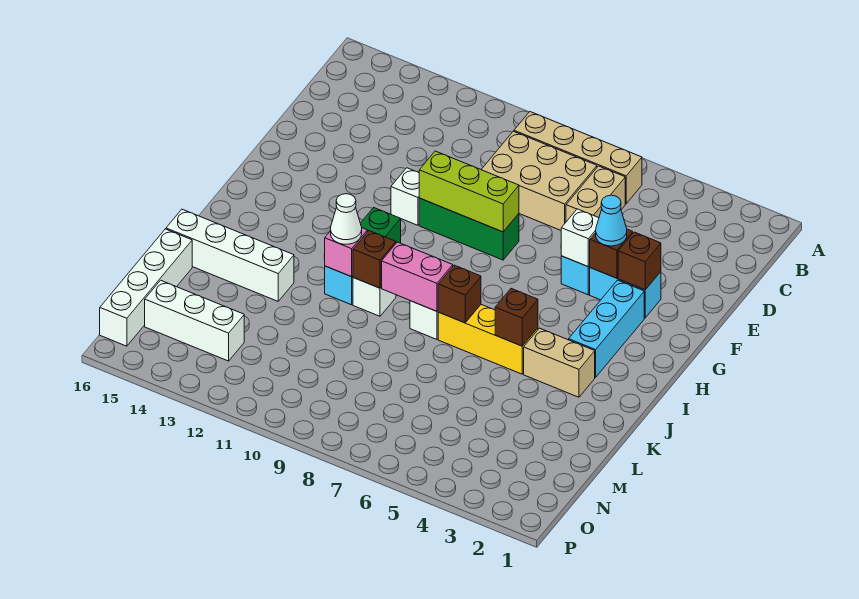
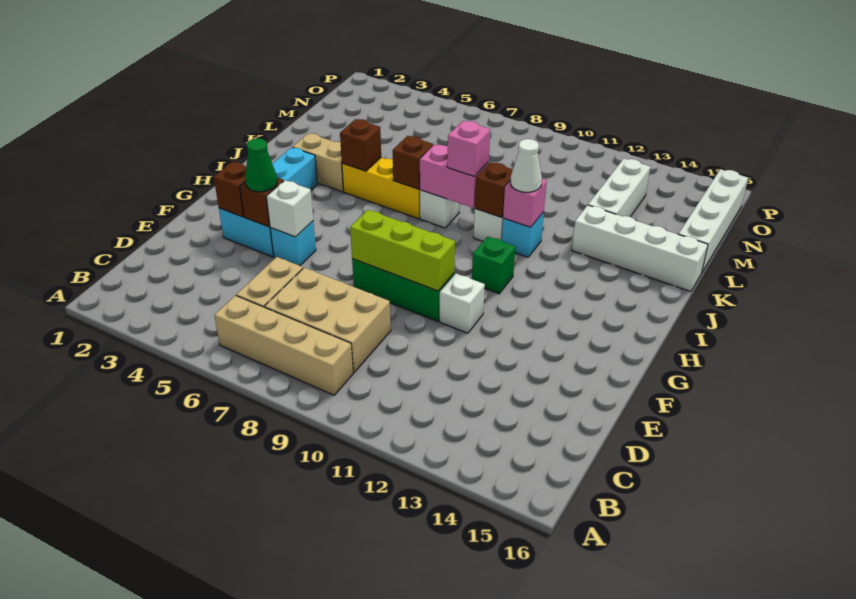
cyan cone F4 level 3 -> green cone F4 level 3
none -> pink brick J9 level 3
white brick N13:N15 level 1 -> white brick L13:N13 level 1

